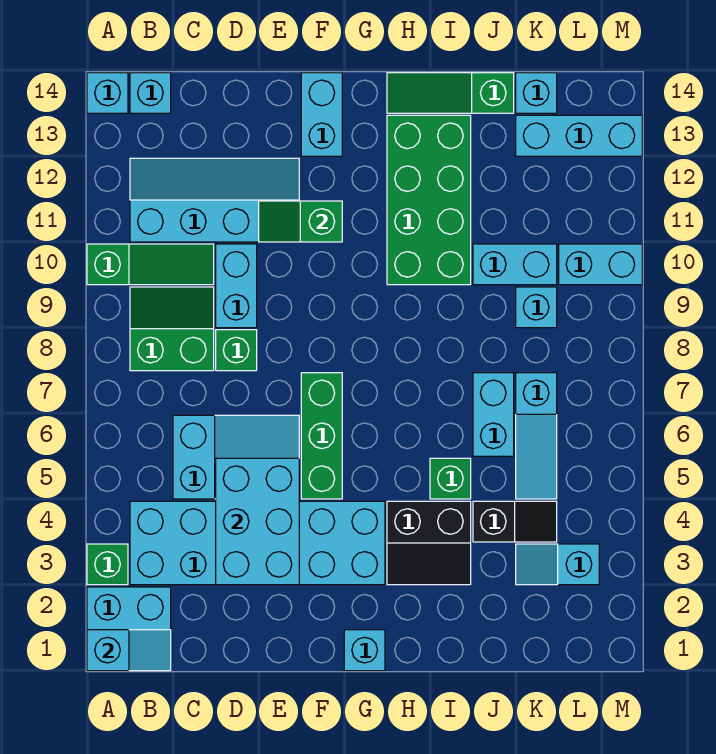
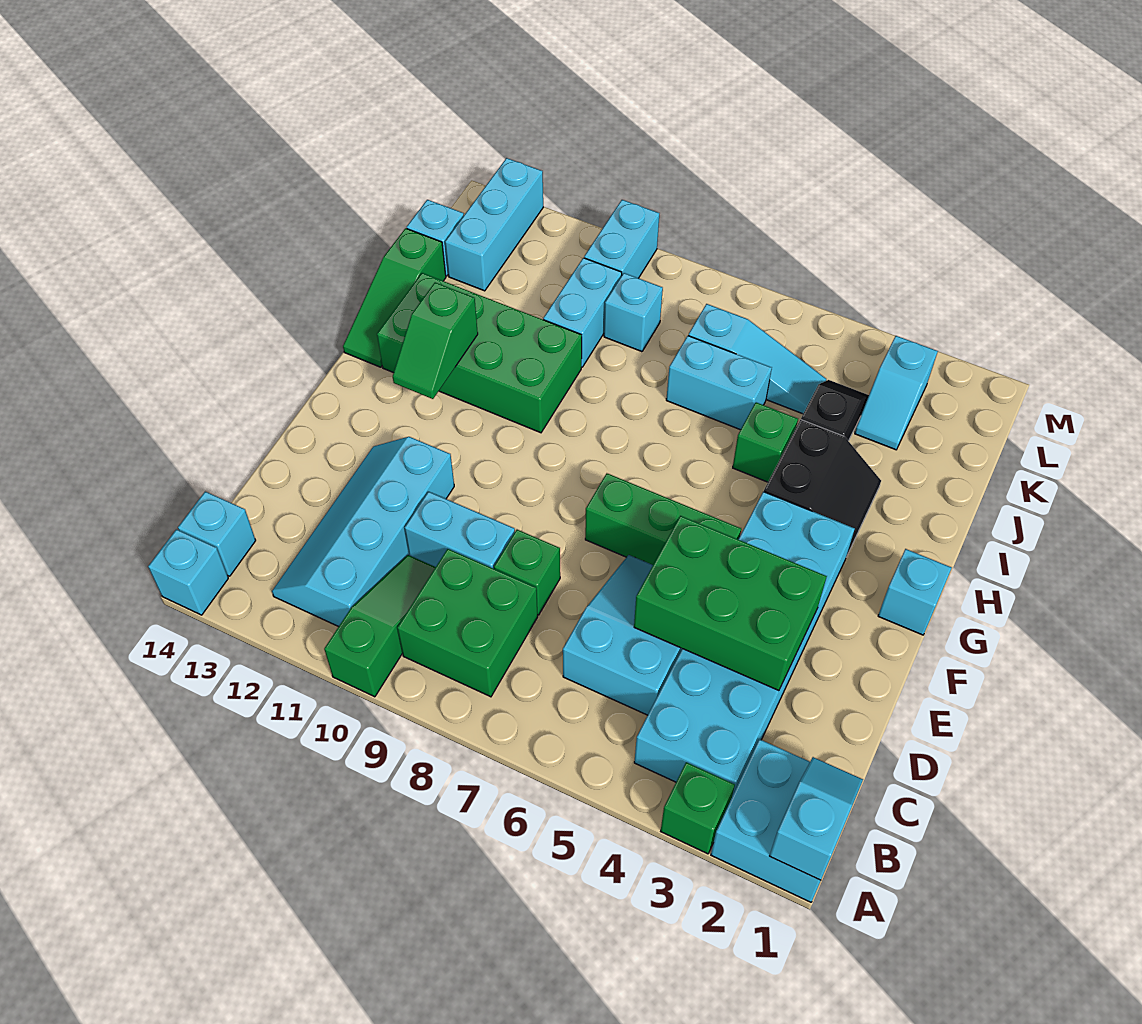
green slope B8:C9 level 1 top 8 -> green brick B8:C9 level 1
cyan brick D3:E5 level 2 -> green brick D3:E5 level 2
green slope E11:F11 level 2 top F -> green slope G12:H12 level 2 top H
cyan brick F13:F14 level 1 -> none

